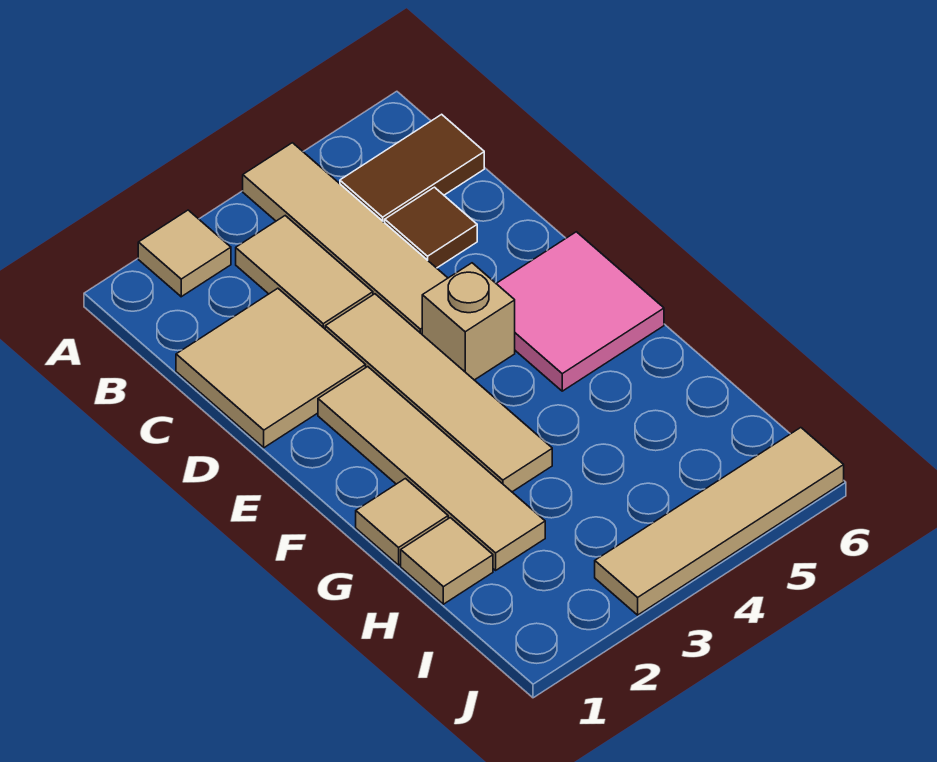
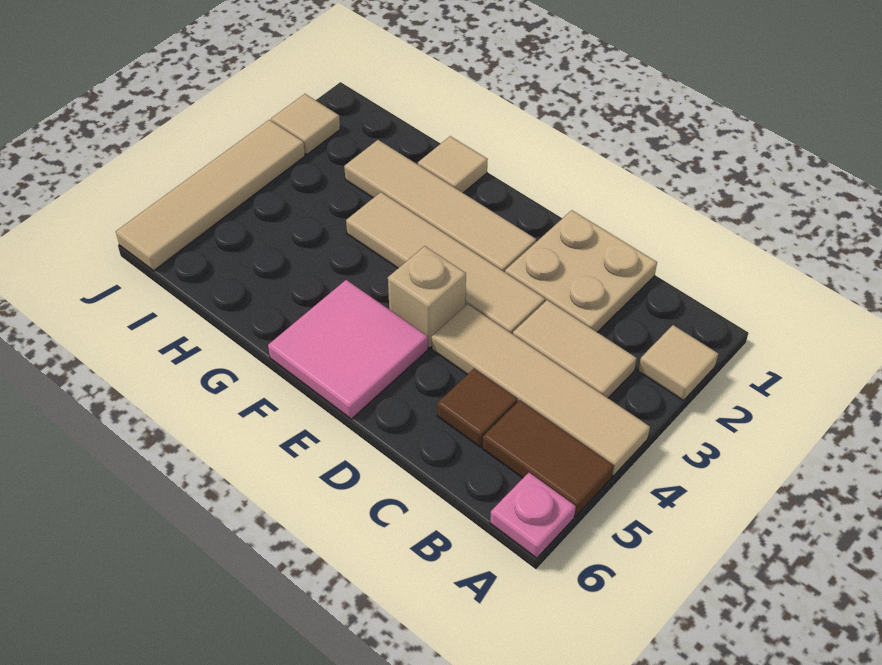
none -> pink plate A6 level 1
brown tile B5:B6 level 1 -> brown tile A5:B5 level 1
tan tile C1:D2 level 1 -> tan plate C1:D2 level 1
tan tile H1 level 1 -> tan tile J2 level 1

